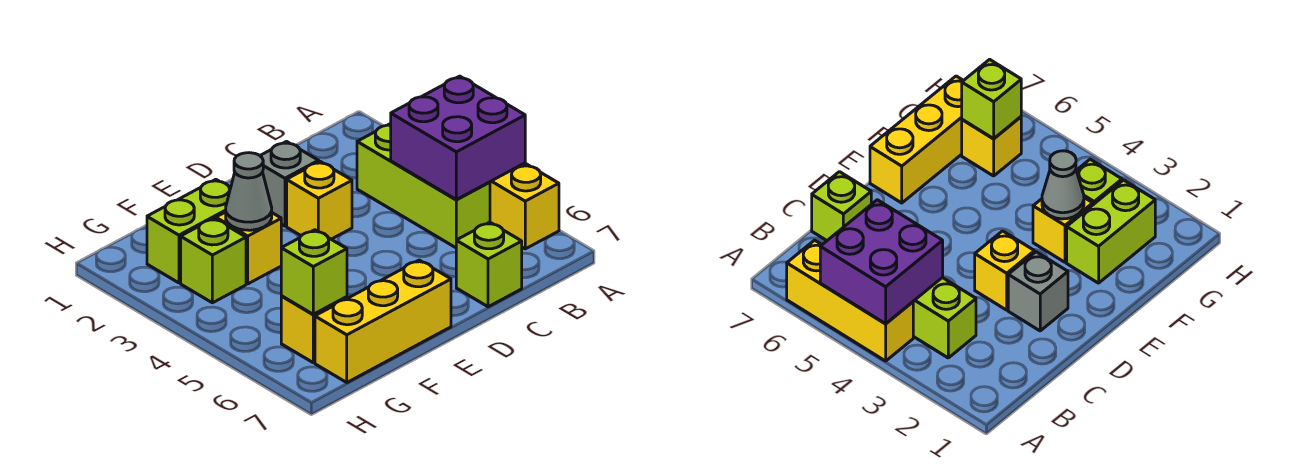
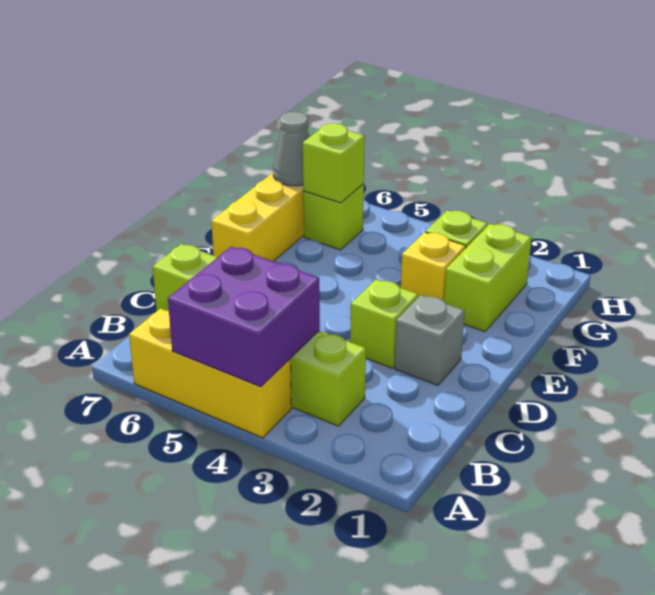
yellow brick D3 level 1 -> lime brick D3 level 1
grey cone F3 level 2 -> grey cone G7 level 2
yellow brick G6 level 1 -> lime brick G6 level 1

